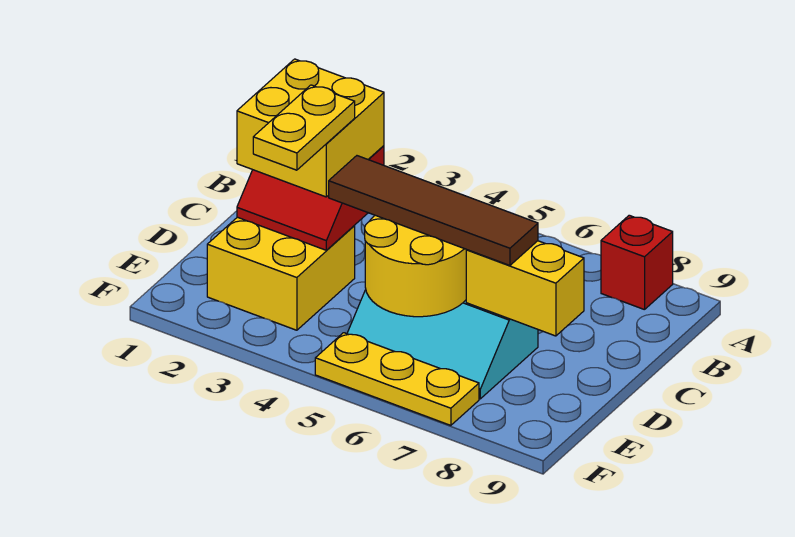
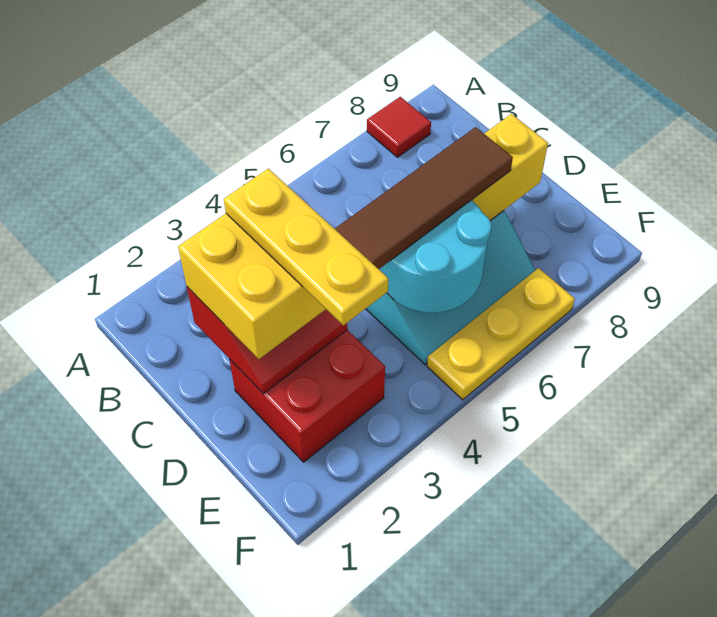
red brick A8 level 1 -> red tile A8 level 1
yellow brick D2:E3 level 1 -> red brick D2:E3 level 1
yellow plate D3:E3 level 4 -> yellow plate C3:E3 level 4
yellow round brick D5:E6 level 2 -> cyan round brick D5:E6 level 2

